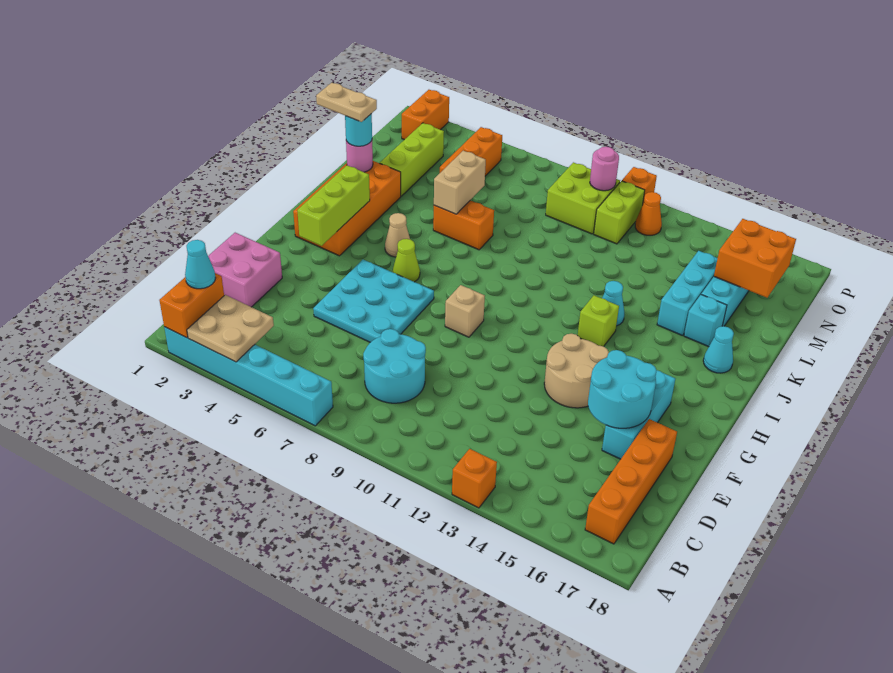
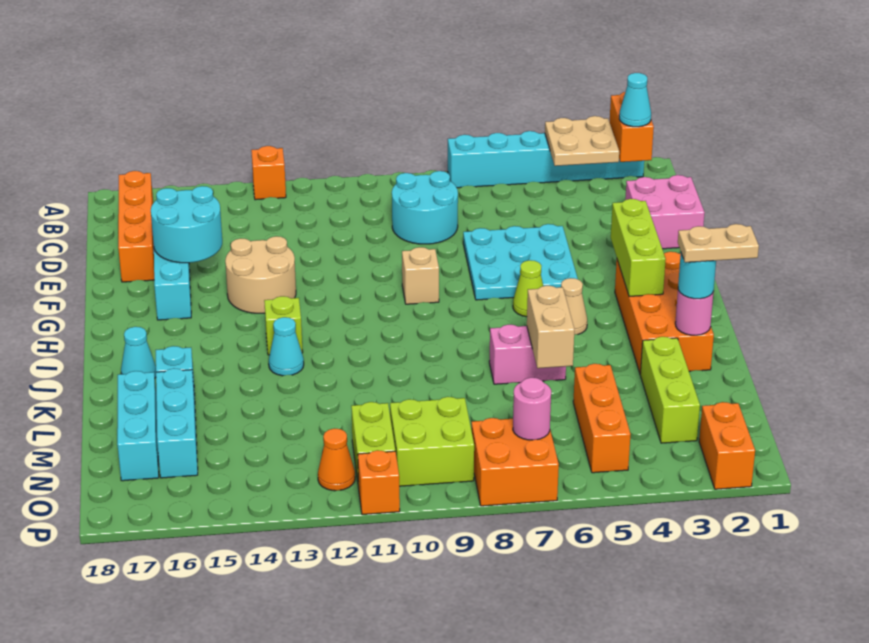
orange brick K6:K7 level 1 -> pink brick K6:K7 level 1
cyan brick K15:M15 level 1 -> cyan brick L17:N17 level 1
orange brick M16:N17 level 2 -> orange brick O7:P8 level 1
pink round brick O10 level 2 -> pink round brick O7 level 2

